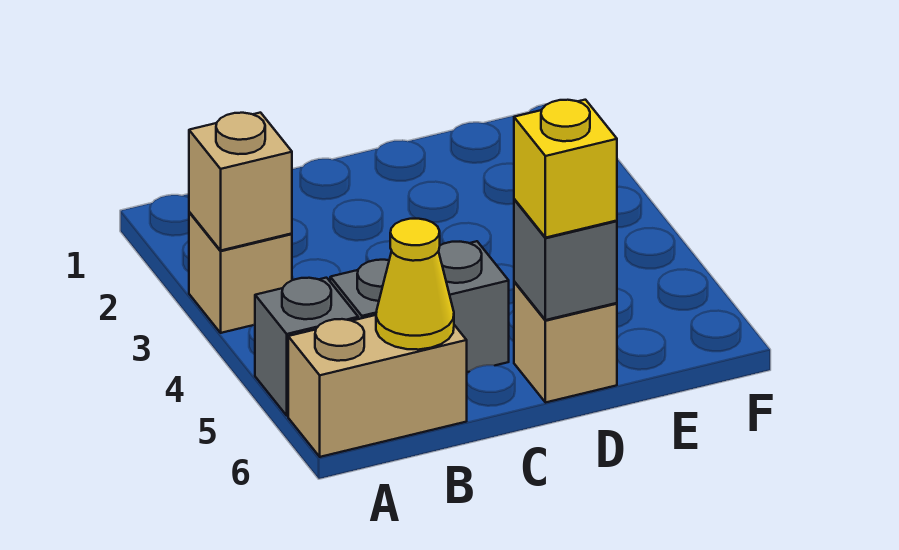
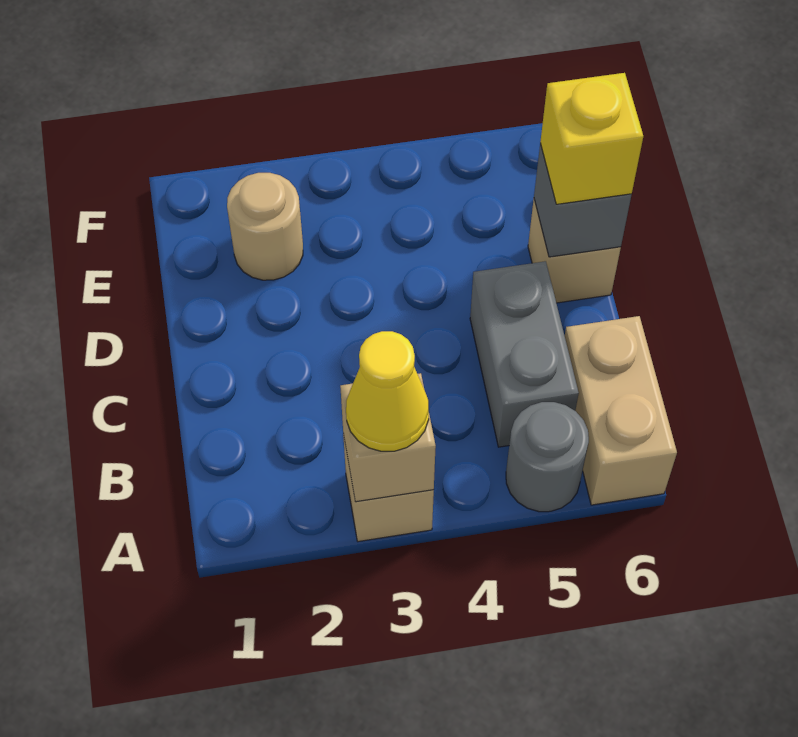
grey brick A5 level 1 -> grey round brick A5 level 1
yellow cone B6 level 2 -> yellow cone A3 level 3
none -> tan round brick E2 level 1

